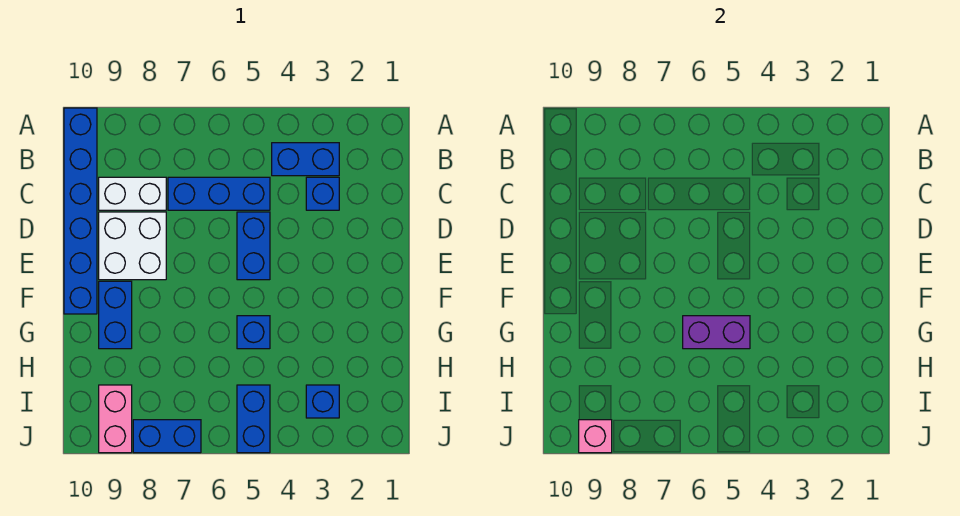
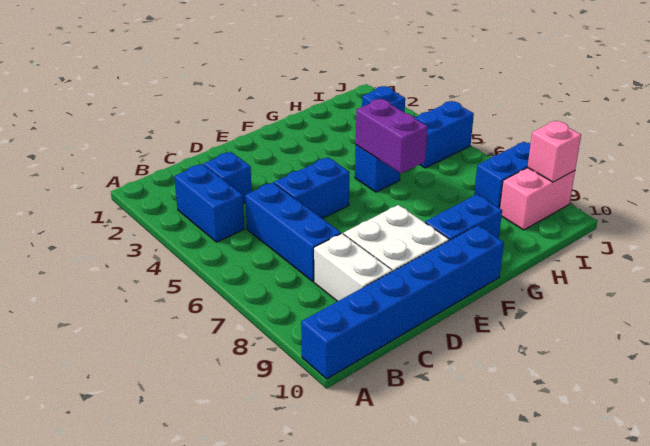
blue brick J7:J8 level 1 -> blue brick I8:J8 level 1

